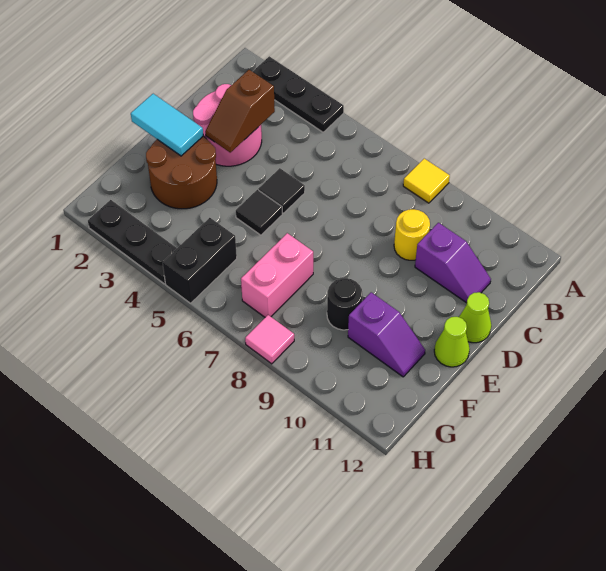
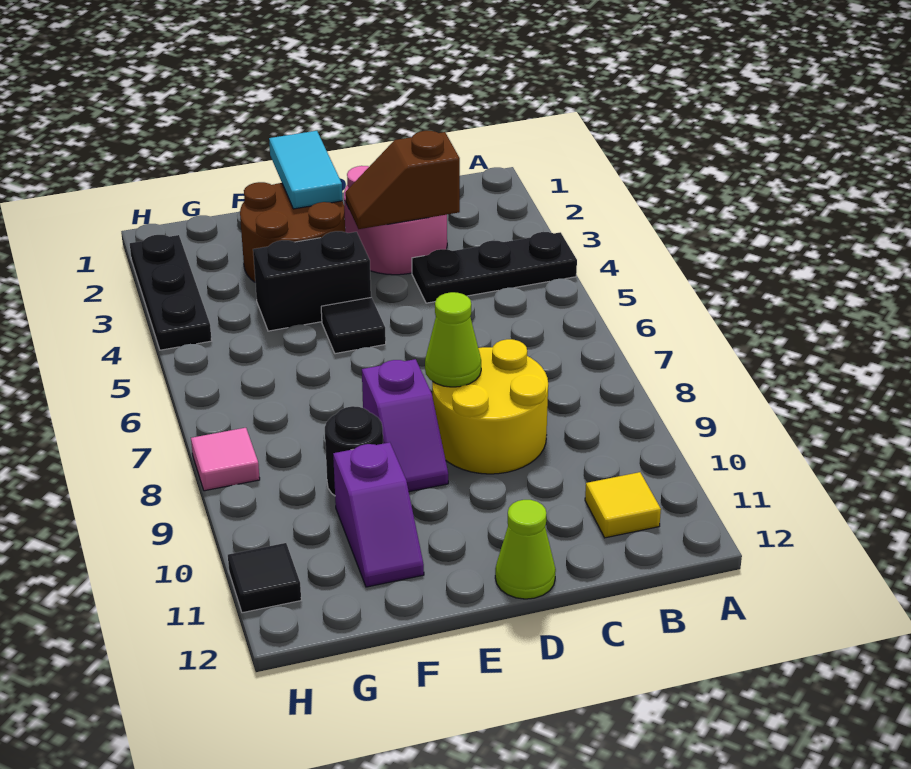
black plate A2:A4 level 1 -> black plate A4:C4 level 1
yellow tile A8 level 1 -> yellow tile B11 level 1
yellow round brick C9 level 1 -> yellow round brick C8:D9 level 1
purple slope C10:C11 level 1 top 10 -> purple slope E8:E9 level 1 top 8
black tile D5 level 1 -> black tile H11 level 1
lime cone E12 level 1 -> lime cone D8 level 2
pink brick F7:G7 level 1 -> none
black brick G5:H5 level 1 -> black brick E4:F4 level 1

